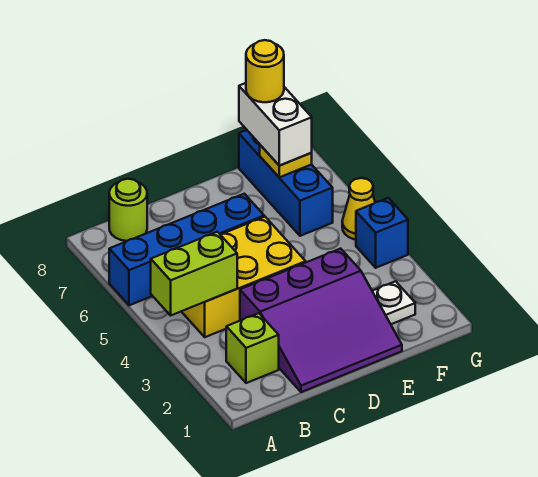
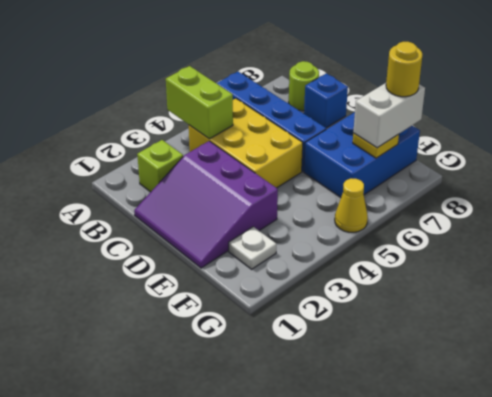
blue brick F6:F8 level 1 -> blue brick E6:F8 level 1
blue brick G4 level 1 -> blue brick C8 level 1

